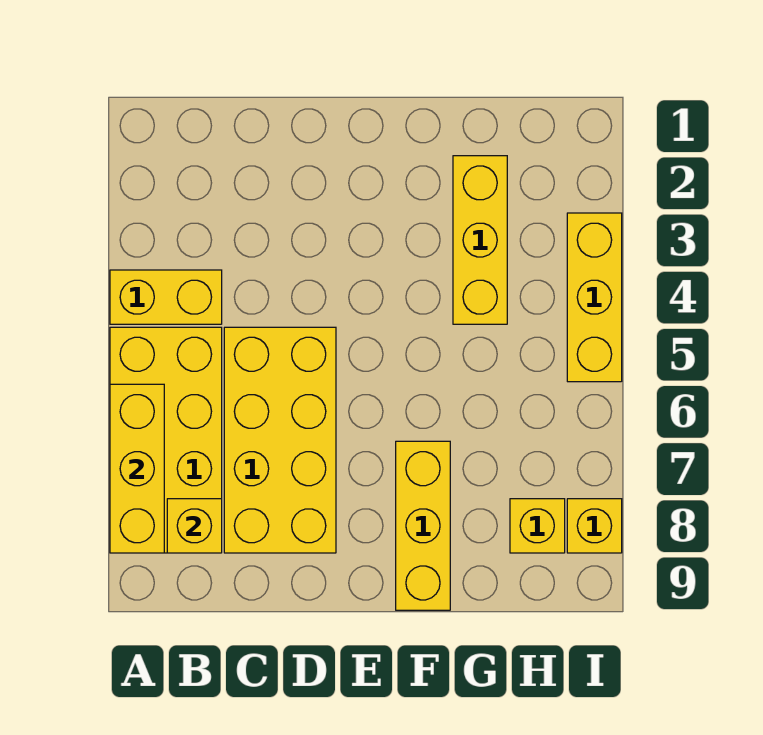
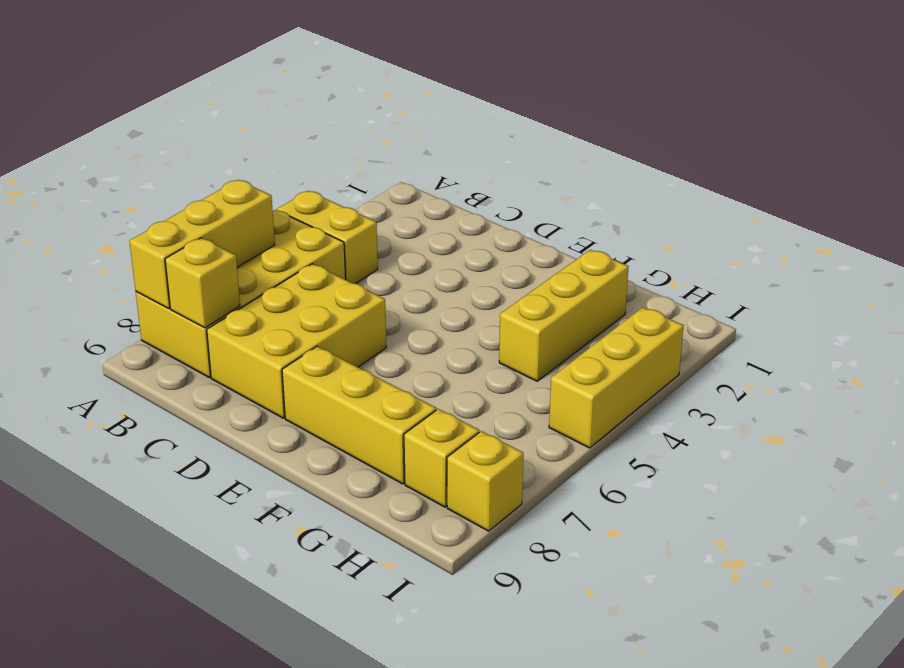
yellow brick C5:D8 level 1 -> yellow brick C6:D8 level 1
yellow brick F7:F9 level 1 -> yellow brick E8:G8 level 1

